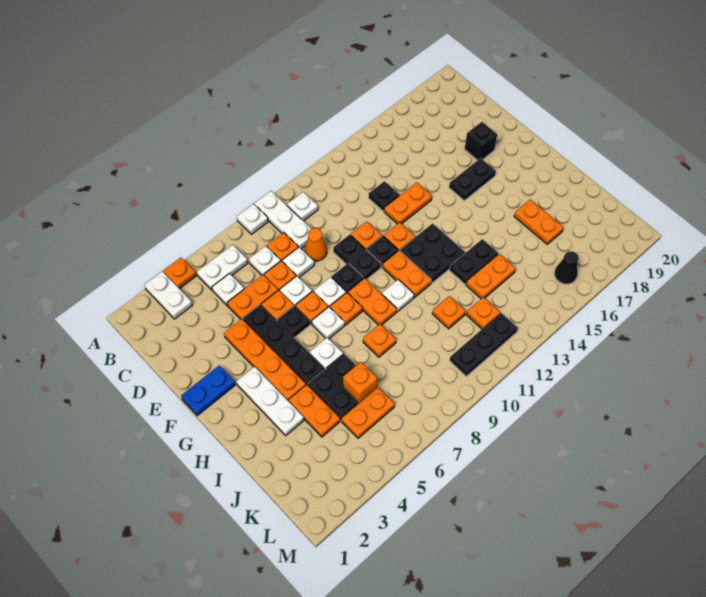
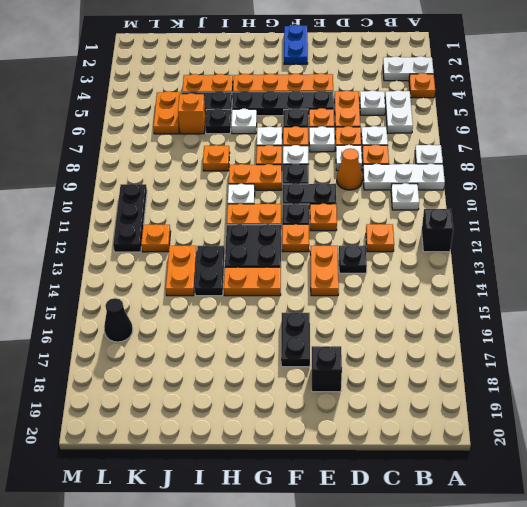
none -> black brick A12 level 1
white plate G3:I3 level 1 -> none
orange plate I17:J17 level 1 -> orange plate G14:H14 level 1
orange plate J11 level 1 -> orange plate C12 level 1

